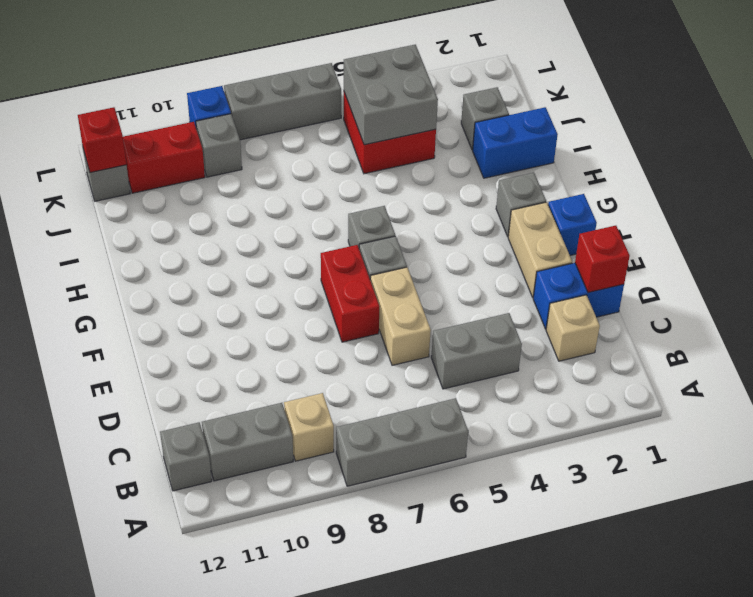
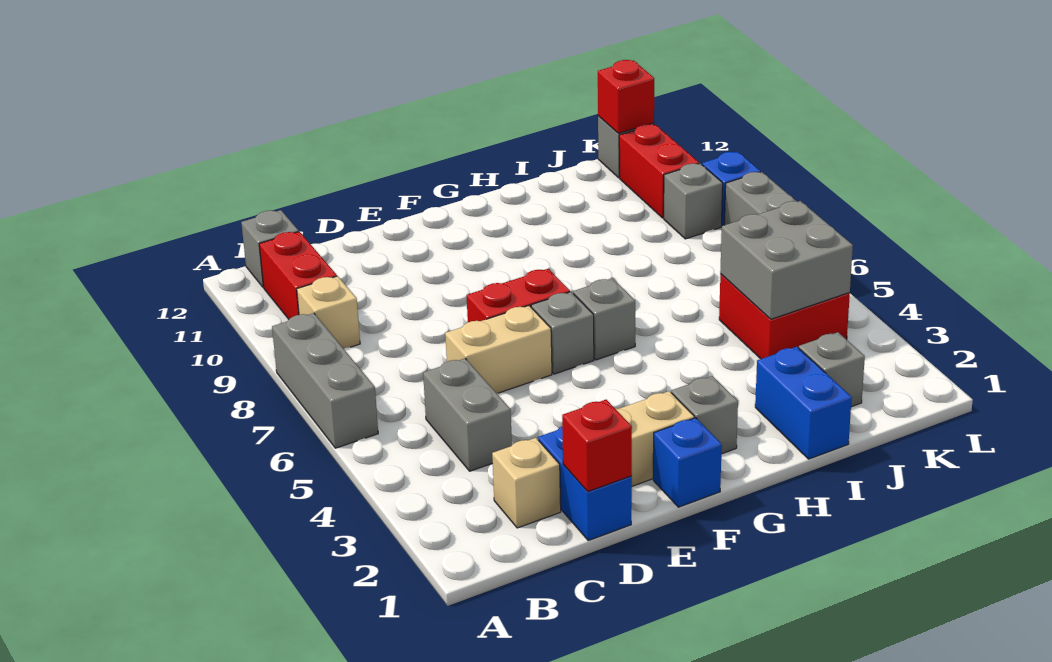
grey brick B10:B11 level 1 -> red brick B10:B11 level 1

